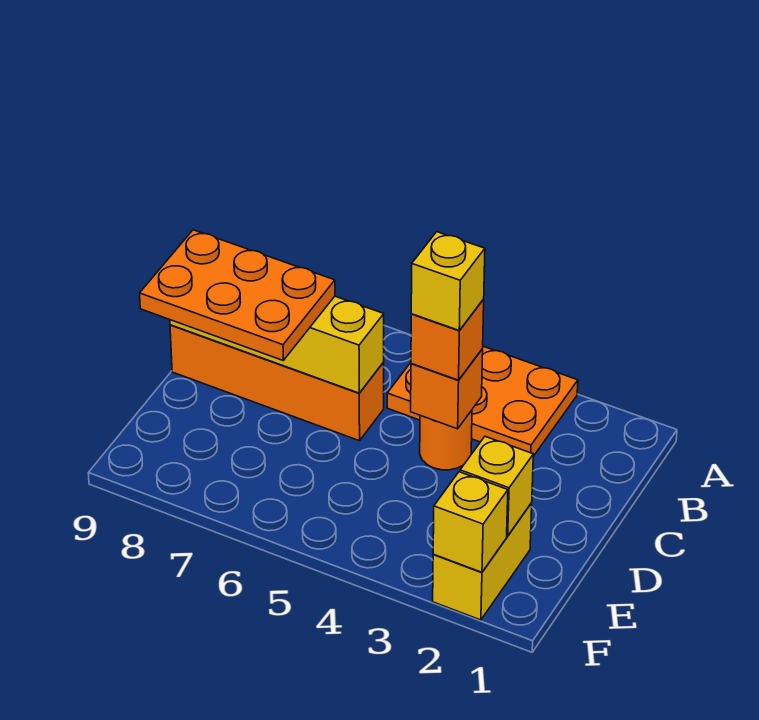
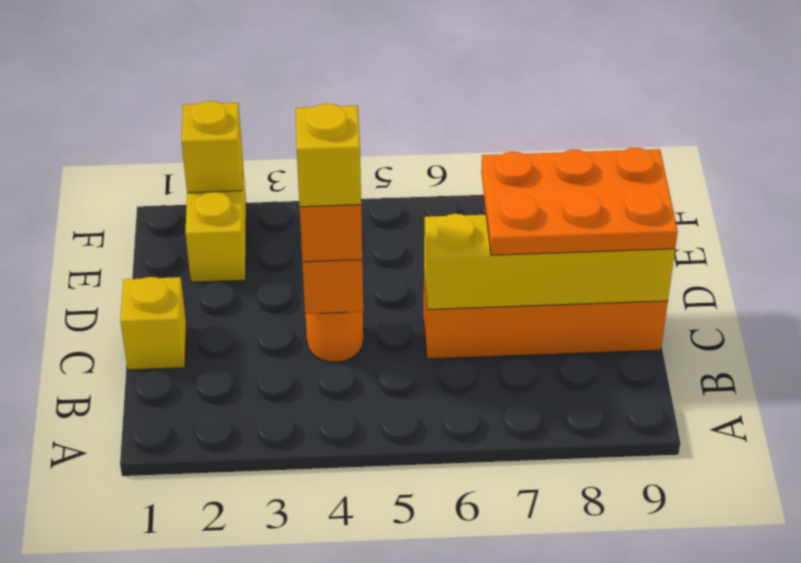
orange plate A3:B5 level 1 -> none
yellow brick E2 level 2 -> yellow brick C1 level 1

